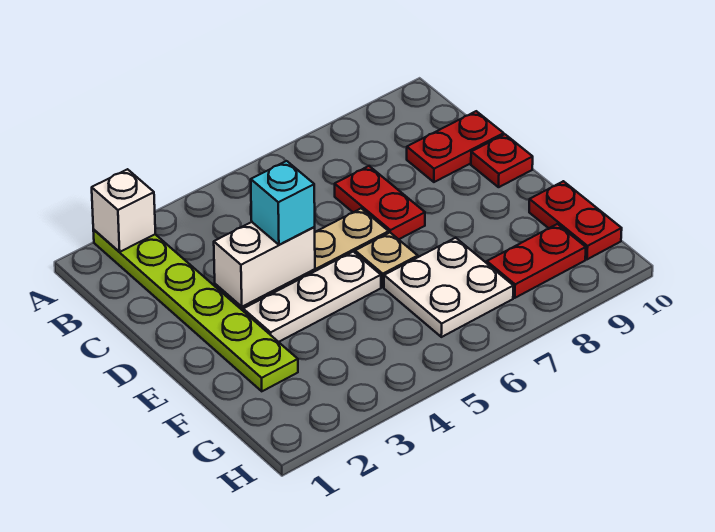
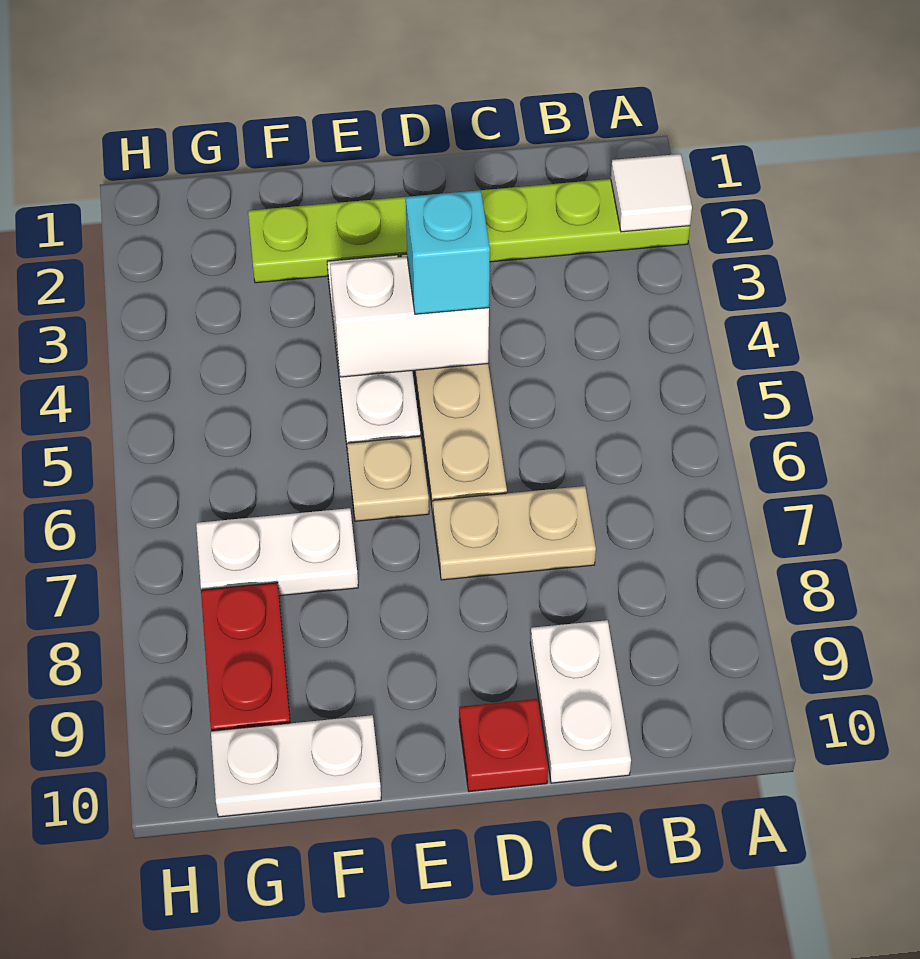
white brick A2 level 2 -> white tile A2 level 2
red plate C7:D7 level 1 -> tan plate C7:D7 level 1
red plate C9:C10 level 1 -> white plate C9:C10 level 1
white brick D3:D4 level 2 -> white brick D4:E4 level 2
white plate F6:G7 level 1 -> white plate F7:G7 level 1
red plate F10:G10 level 1 -> white plate F10:G10 level 1

